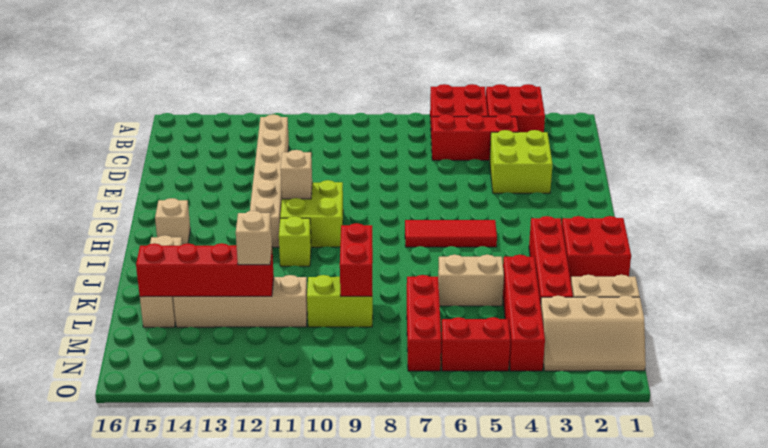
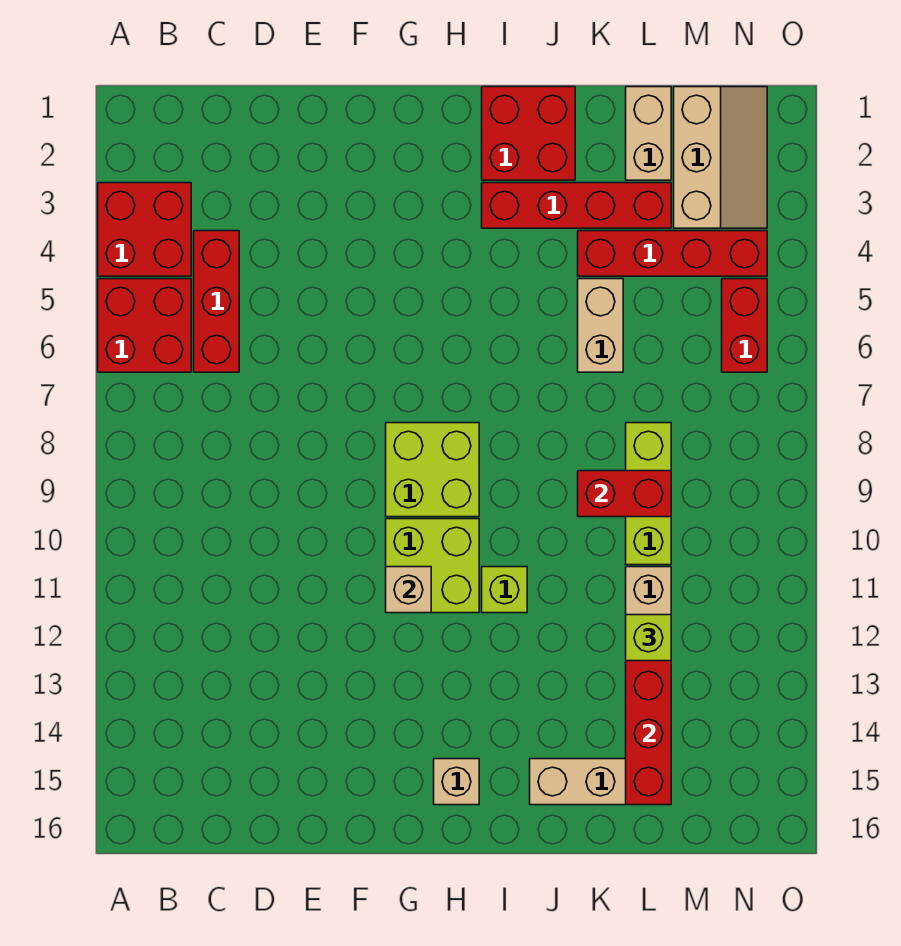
tan brick C12:H12 level 1 -> none
lime brick D3:E4 level 1 -> lime brick G8:H9 level 1
red tile H5:H7 level 1 -> none
red brick L7:N7 level 1 -> none
lime brick L9:L10 level 1 -> lime brick L8:L10 level 1
tan brick L12 level 3 -> lime brick L12 level 3

